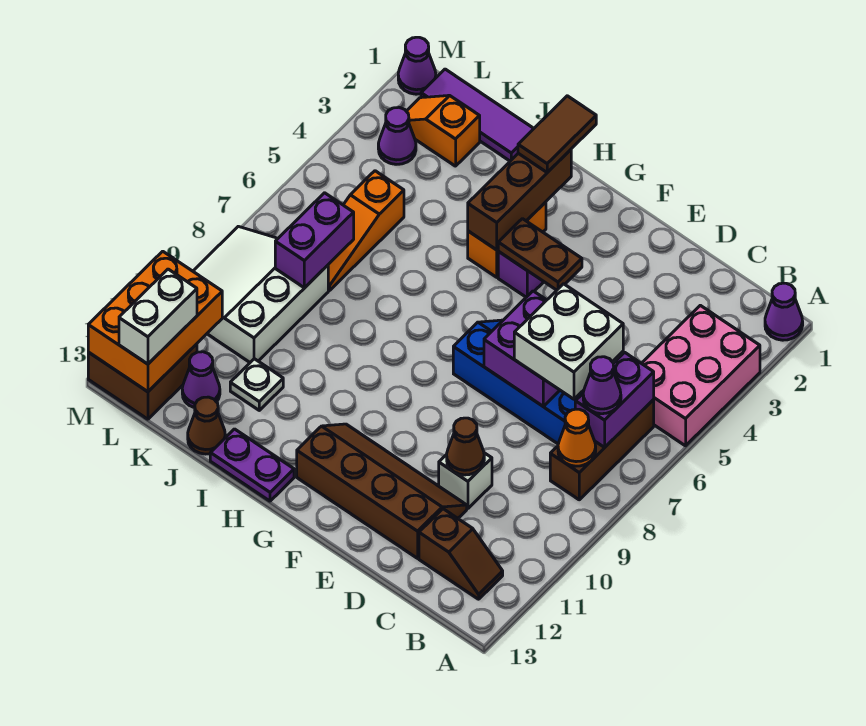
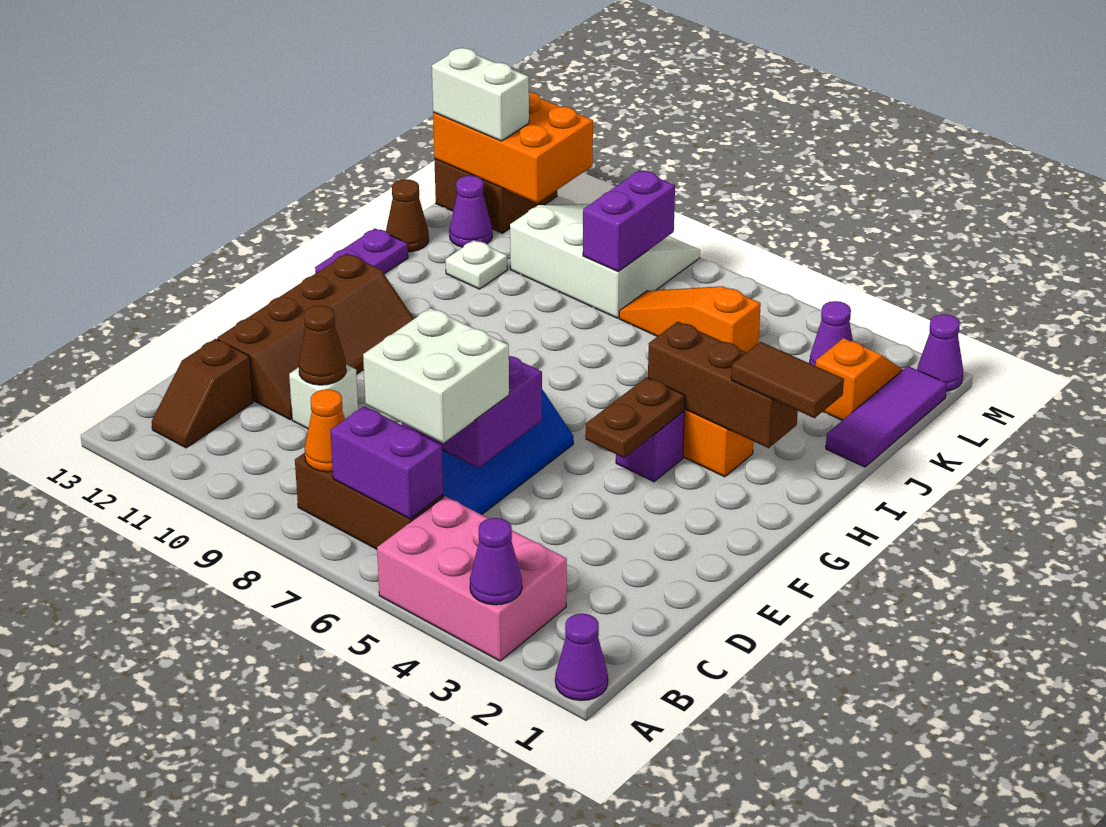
purple cone B7 level 3 -> purple cone A3 level 2
purple brick K7:K8 level 2 -> purple brick K8:L8 level 2

